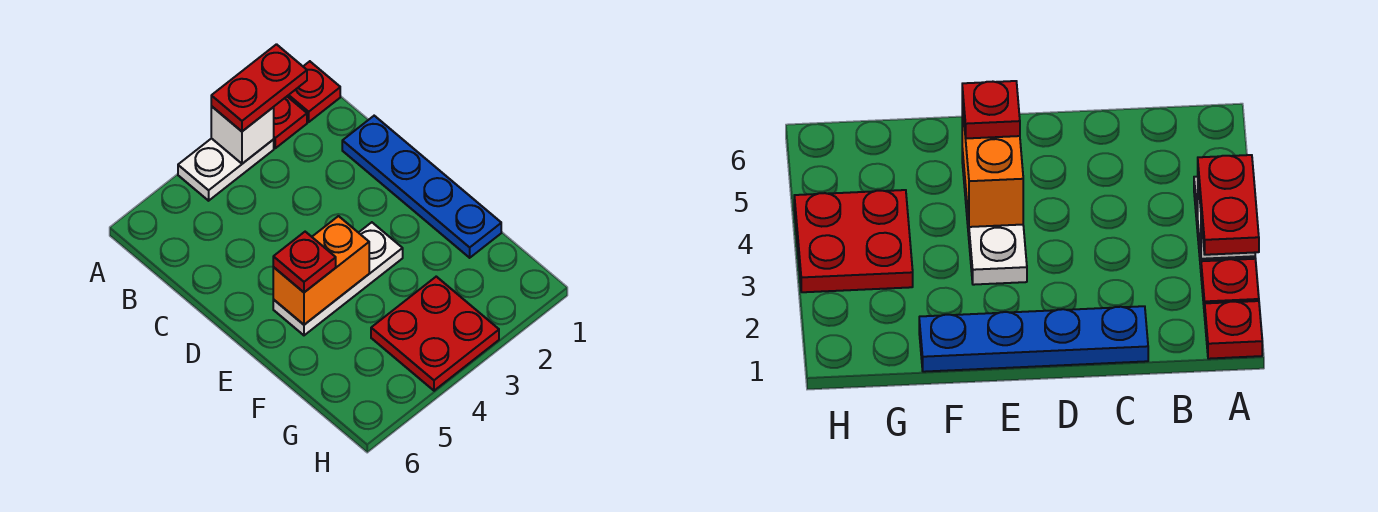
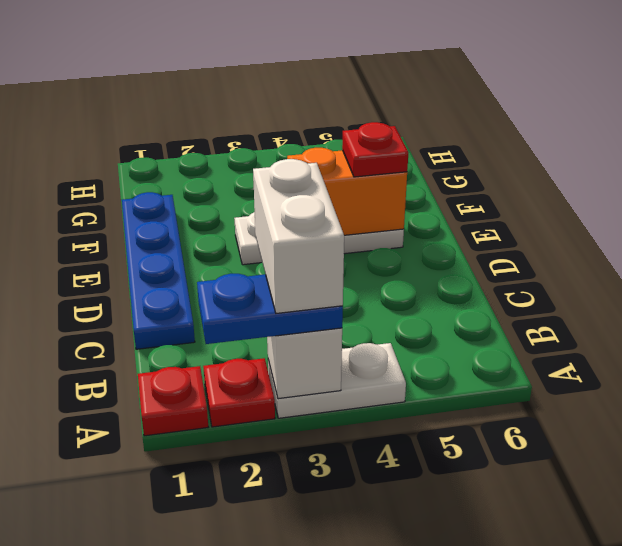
red plate A2:A3 level 3 -> blue plate A2:A3 level 3
none -> white brick A3:B3 level 4
red plate G3:H4 level 1 -> none

